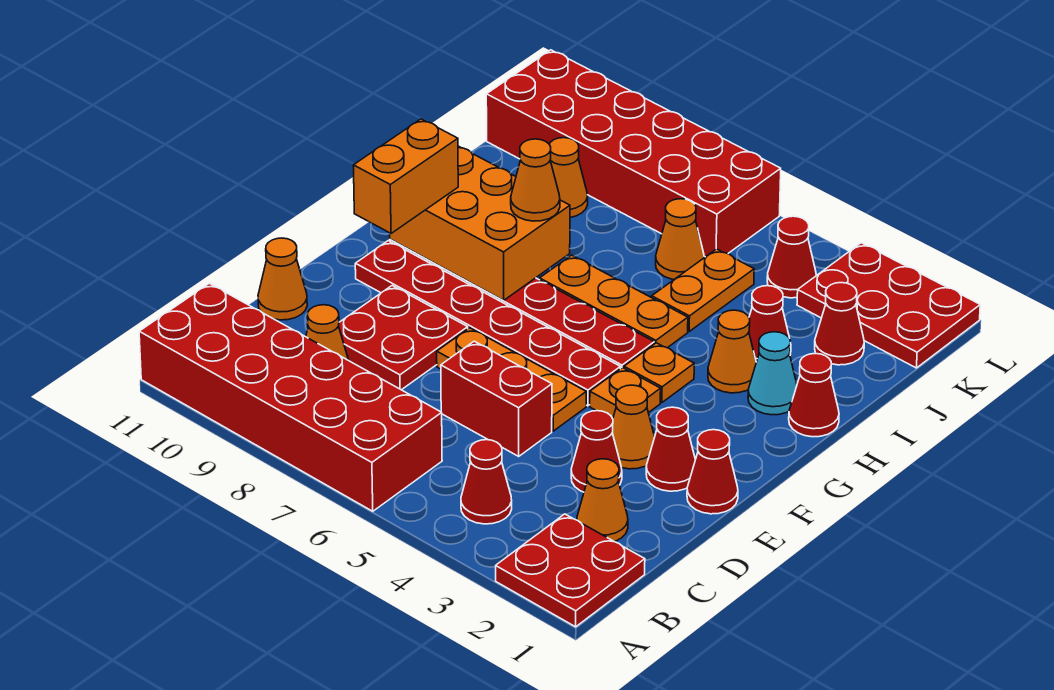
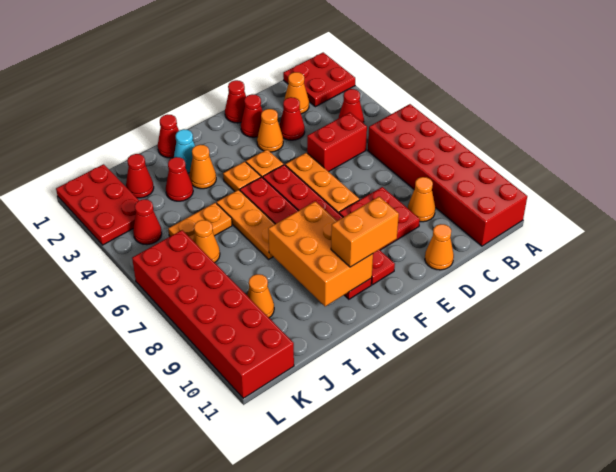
red brick D5:D6 level 1 -> red brick C5:D5 level 1
orange cone H8 level 3 -> none

